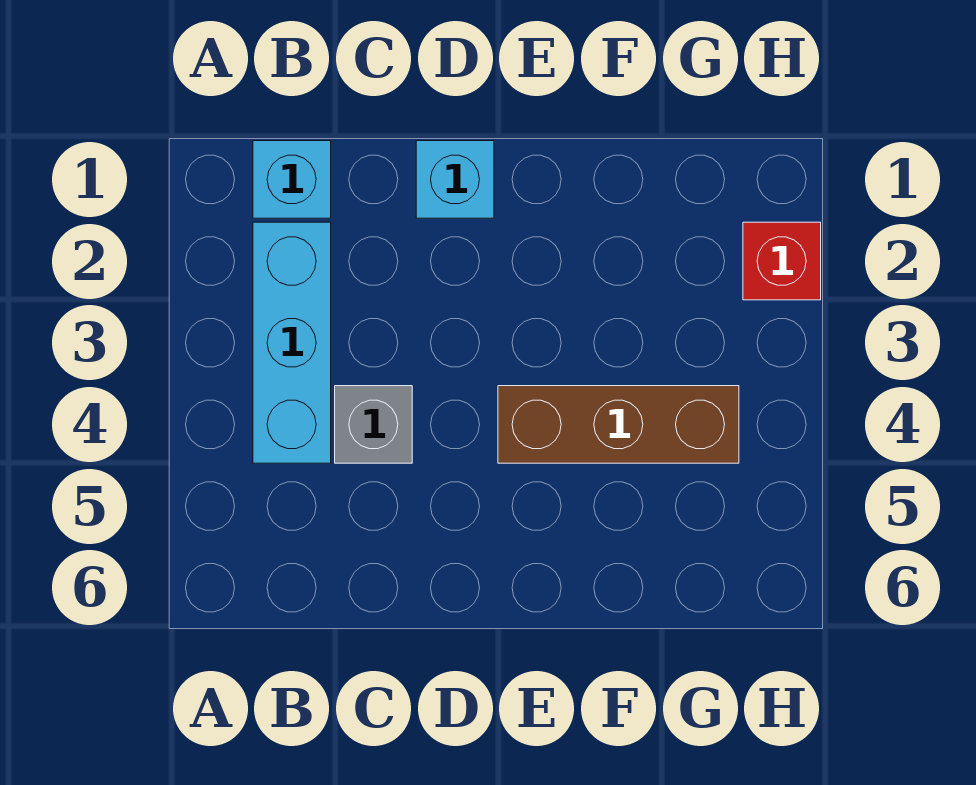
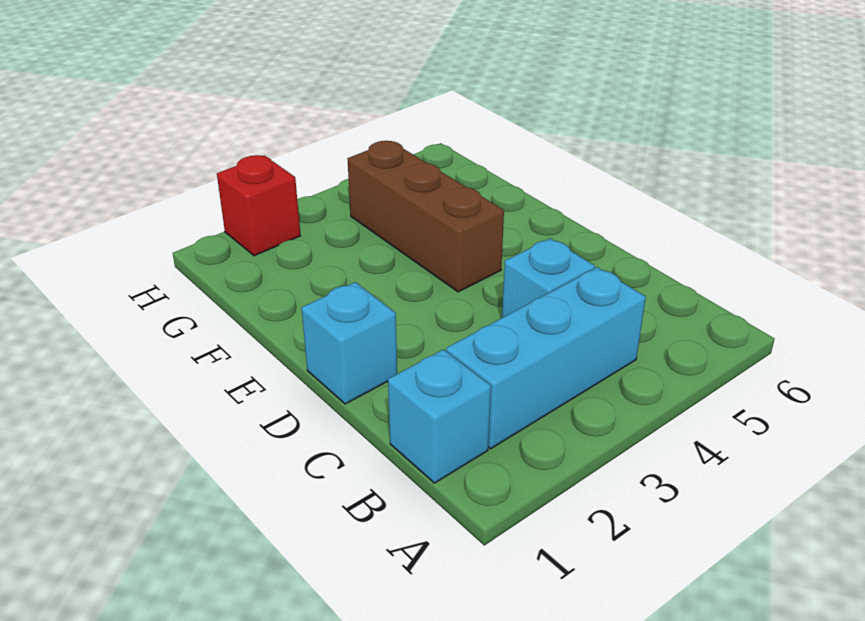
grey brick C4 level 1 -> cyan brick C4 level 1

